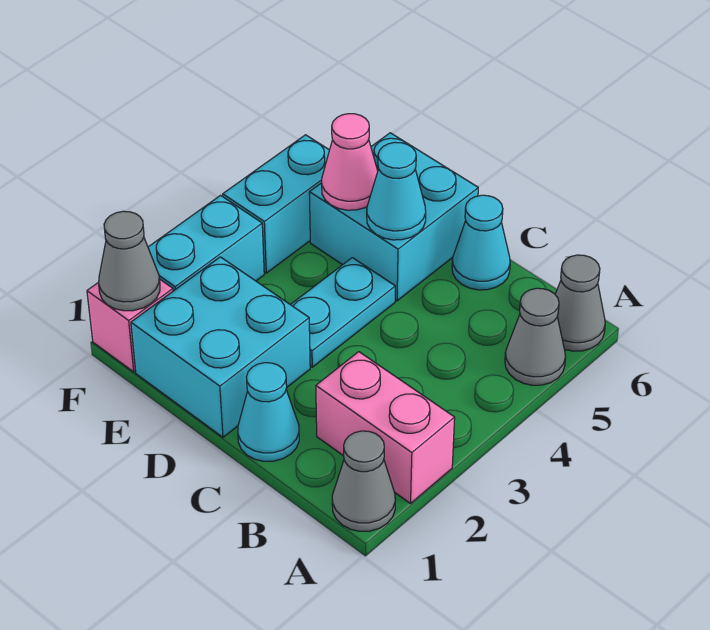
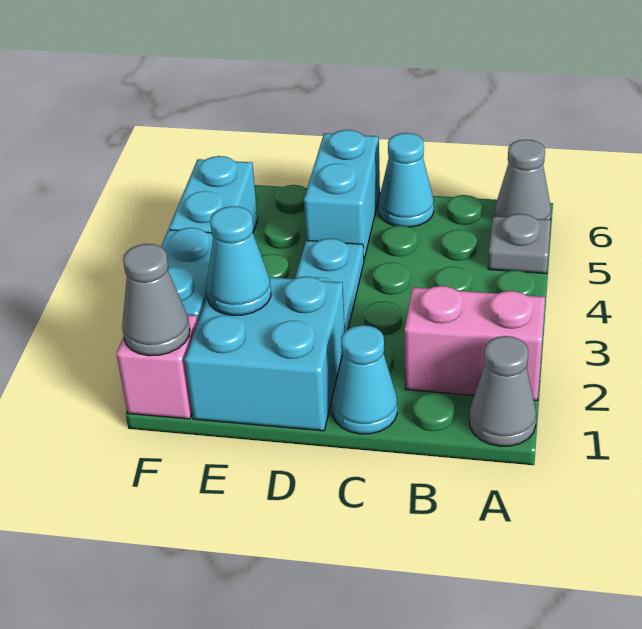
grey cone A5 level 1 -> grey plate A5 level 1
cyan brick D5:E6 level 1 -> cyan brick D5:D6 level 1
cyan cone D5 level 2 -> cyan cone E2 level 2
pink cone E5 level 2 -> none

